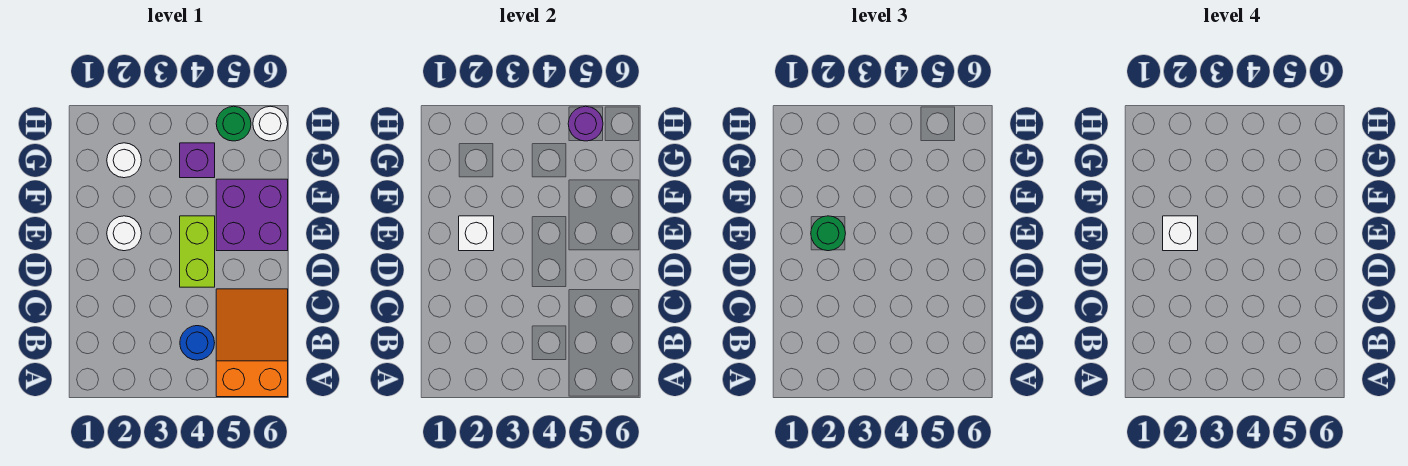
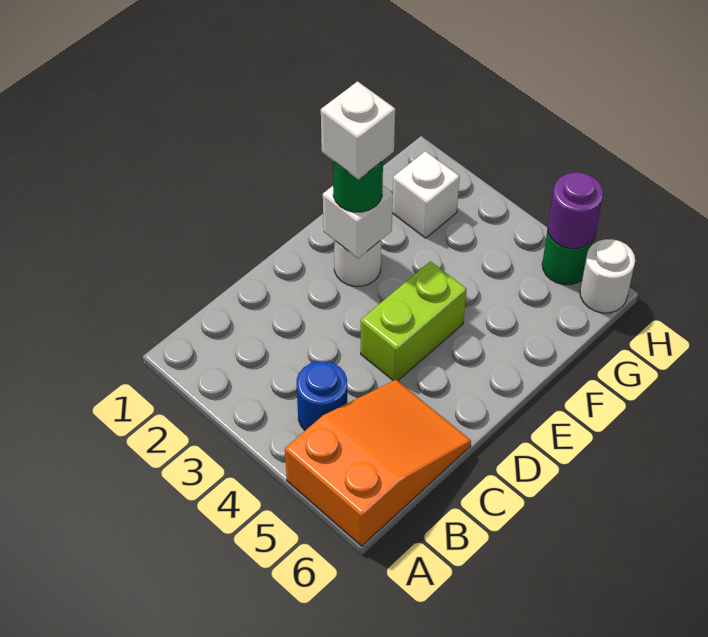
purple brick E5:F6 level 1 -> none
white round brick G2 level 1 -> white brick G2 level 1
purple brick G4 level 1 -> none

